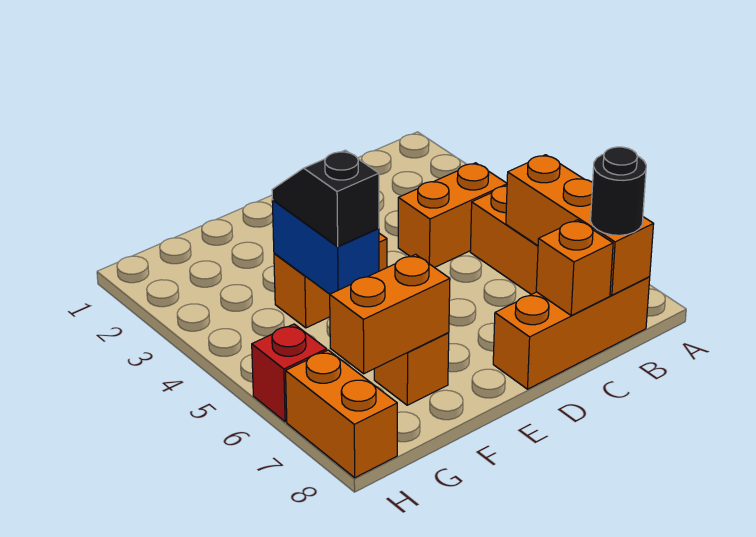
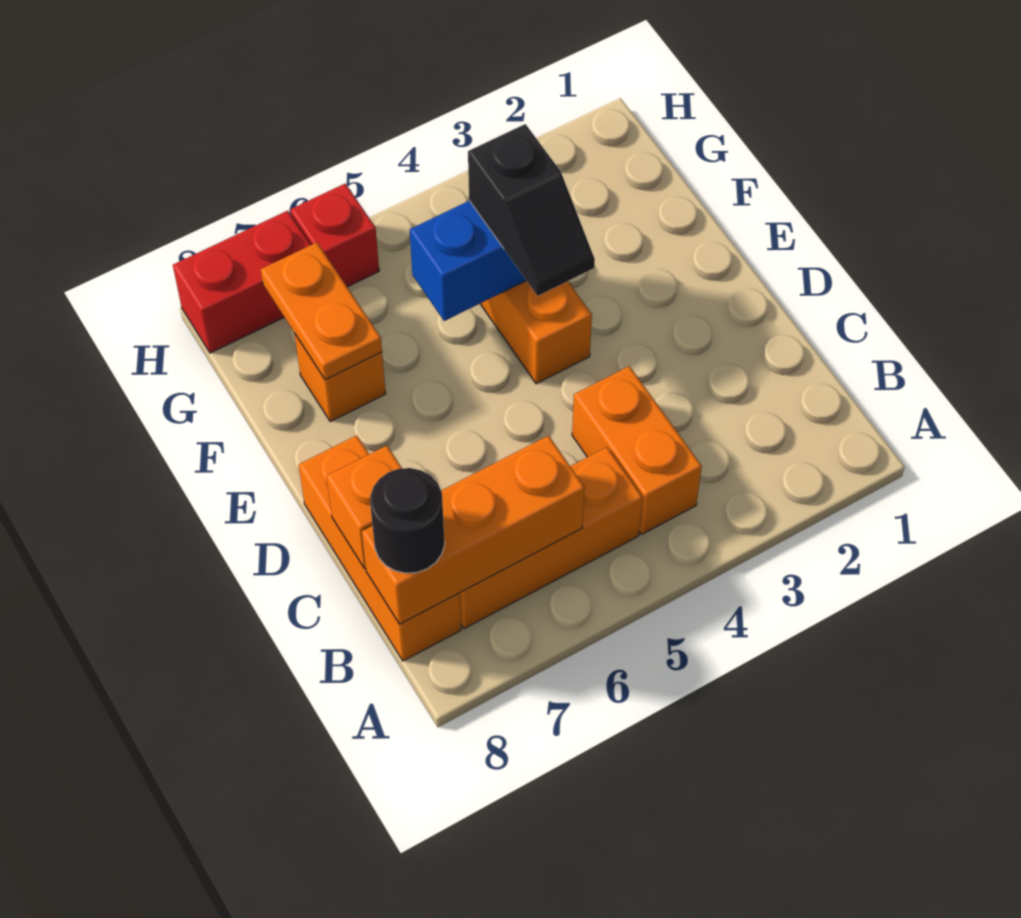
black slope F4:F5 level 3 top 5 -> black slope E4:F4 level 3 top F
orange brick F7:G7 level 2 -> orange plate F7:G7 level 2
orange brick H7:H8 level 1 -> red brick H7:H8 level 1

